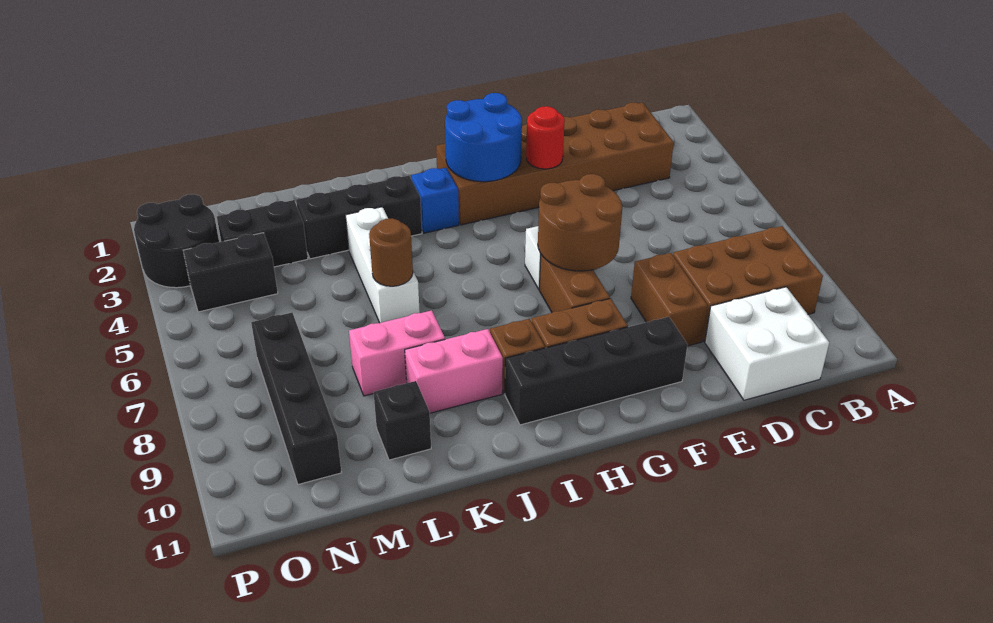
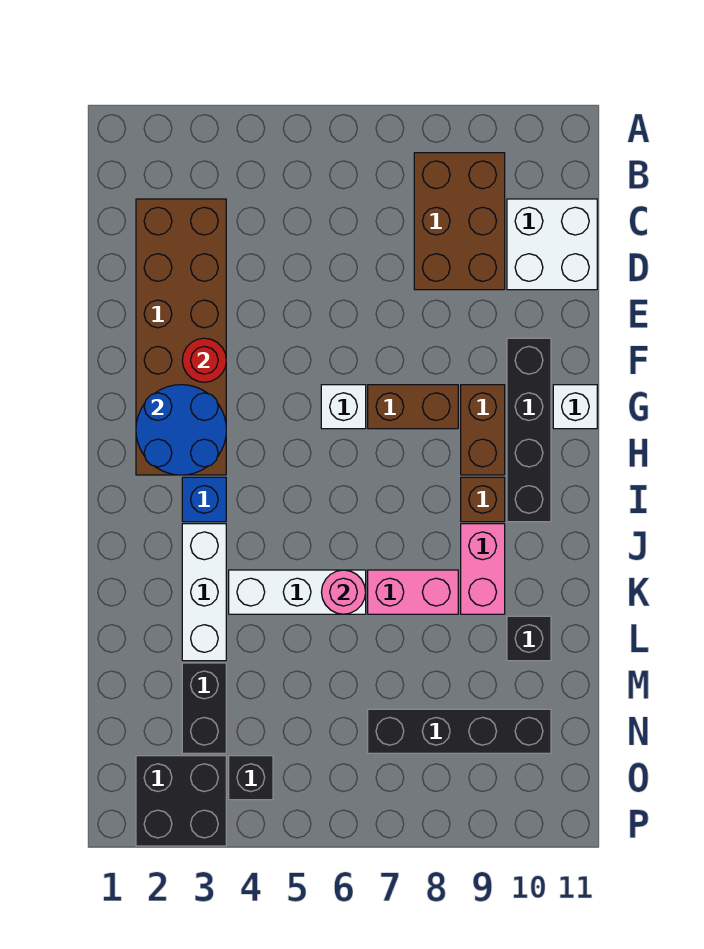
brown brick E8:E9 level 1 -> none
brown round brick F6:G7 level 2 -> none
none -> white brick G11 level 1
black brick J3:L3 level 1 -> white brick J3:L3 level 1
brown round brick K6 level 2 -> pink round brick K6 level 2
pink brick K8:L8 level 1 -> pink brick K7:K8 level 1
black brick N4:O4 level 1 -> black brick O4 level 1
black round brick O2:P3 level 1 -> black brick O2:P3 level 1

